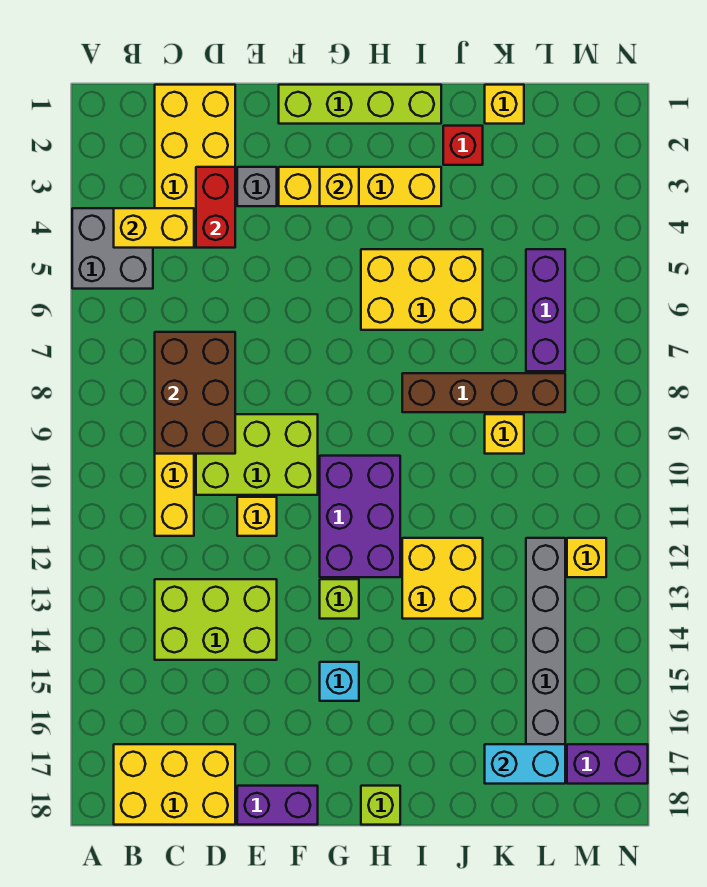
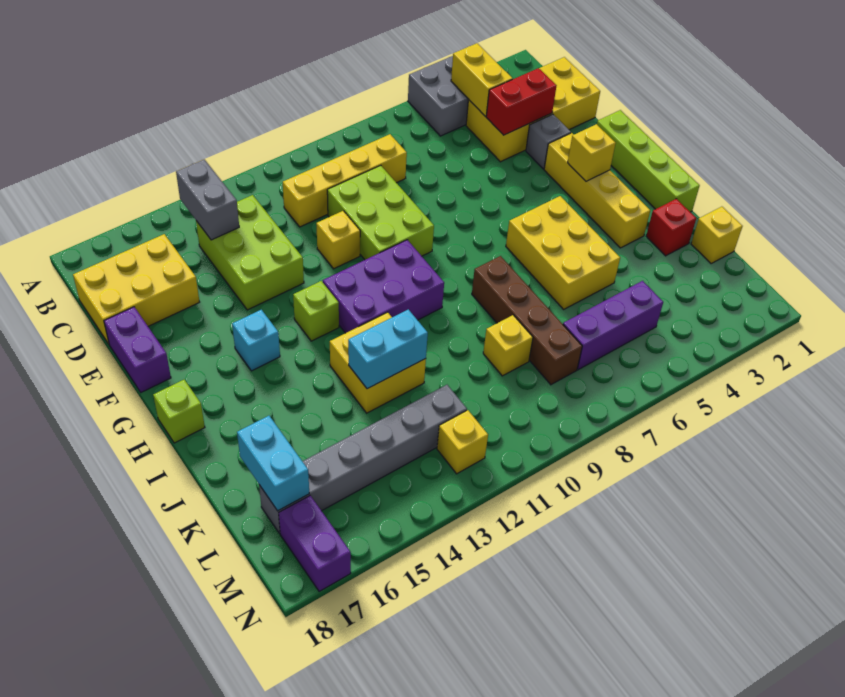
none -> grey brick B14:C14 level 2
yellow brick B17:D18 level 1 -> yellow brick C16:D18 level 1
brown brick C7:D9 level 2 -> none
none -> cyan brick J12:J13 level 2

